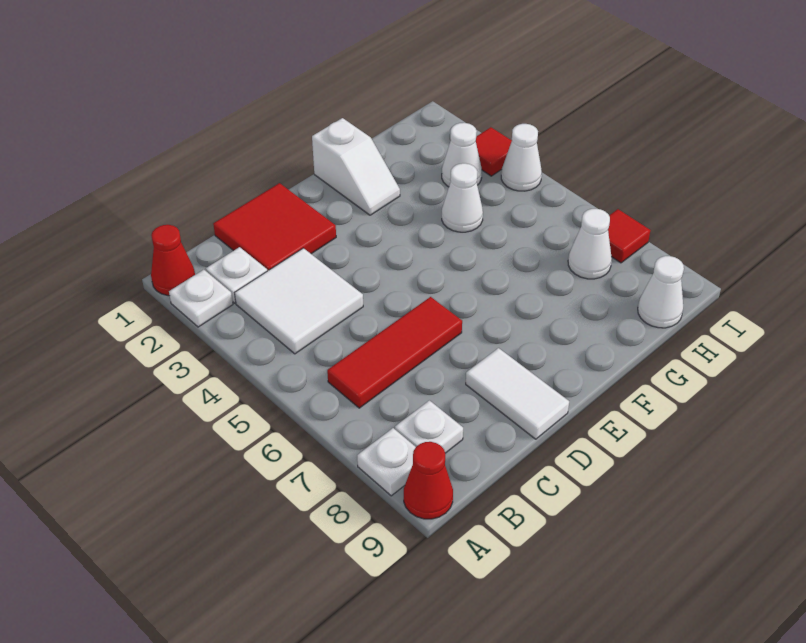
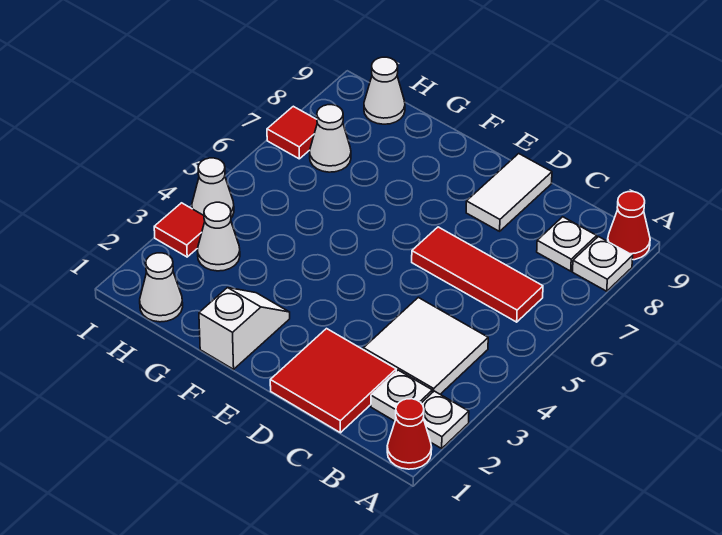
white cone G4 level 1 -> white cone H1 level 1

